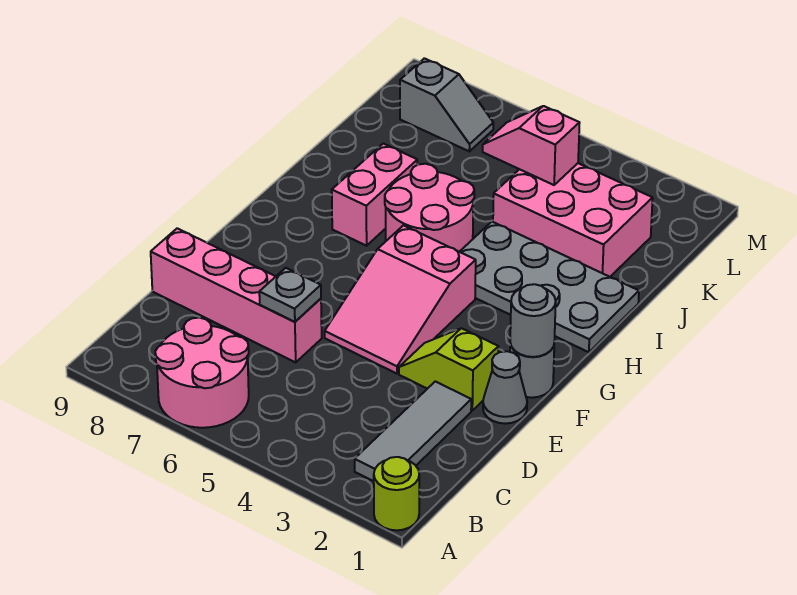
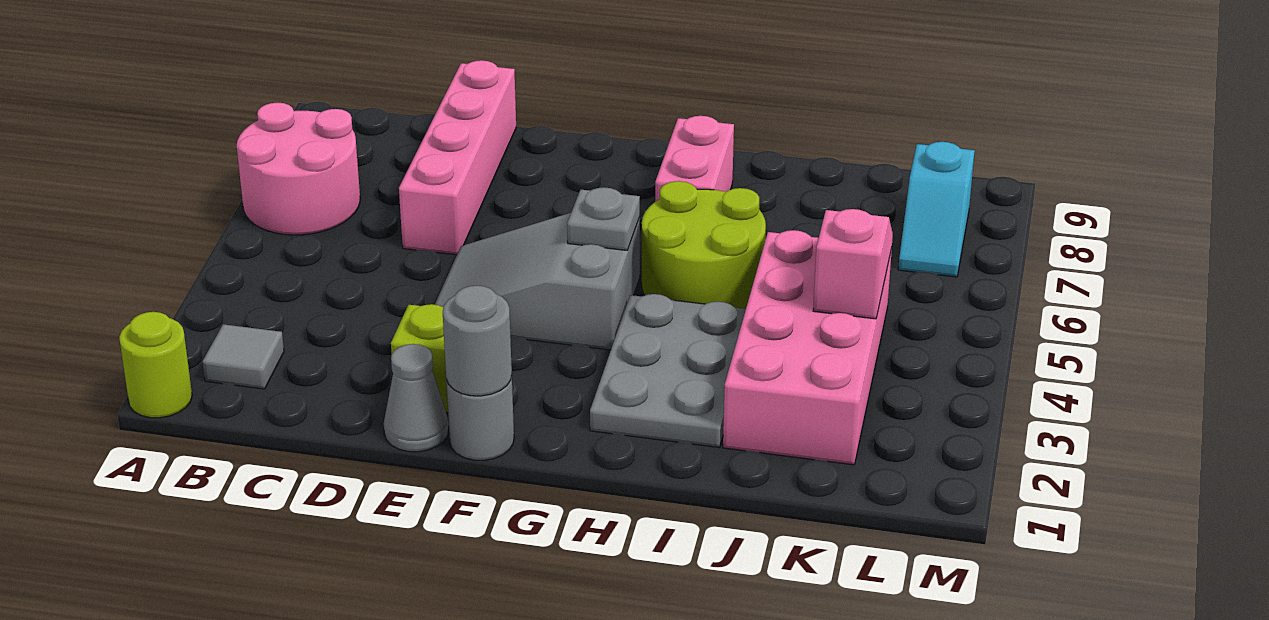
grey tile B2:D2 level 1 -> grey tile B2 level 1
grey plate D6 level 2 -> grey plate G5 level 2
pink slope E4:G5 level 1 top G -> grey slope E4:G5 level 1 top G
grey plate H1:I4 level 1 -> grey plate H2:I4 level 1
pink round brick H5:I6 level 1 -> lime round brick H5:I6 level 1
pink brick H7:I7 level 1 -> pink brick H7:H8 level 1
pink brick J2:K4 level 1 -> pink brick J2:K5 level 1
grey slope L7:L8 level 1 top 8 -> cyan slope L7:L8 level 1 top 8

